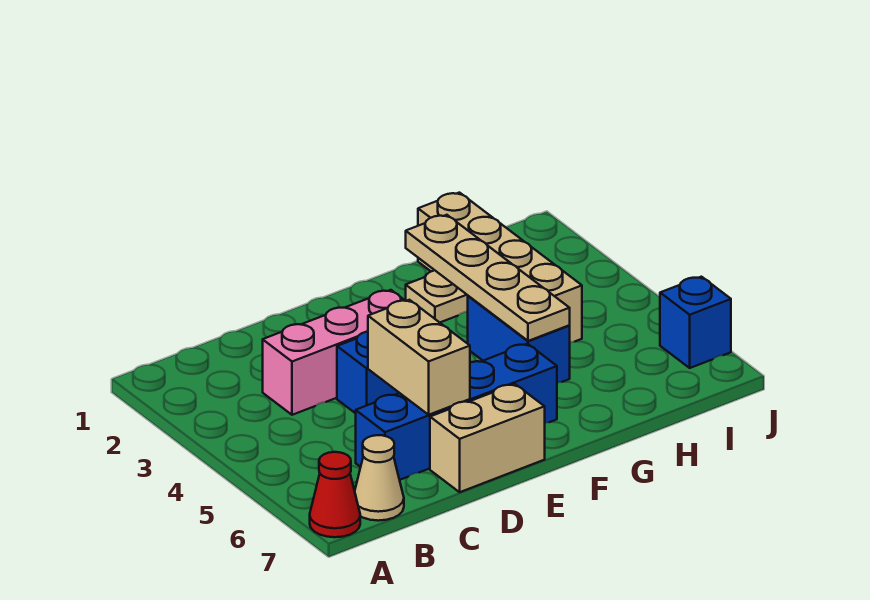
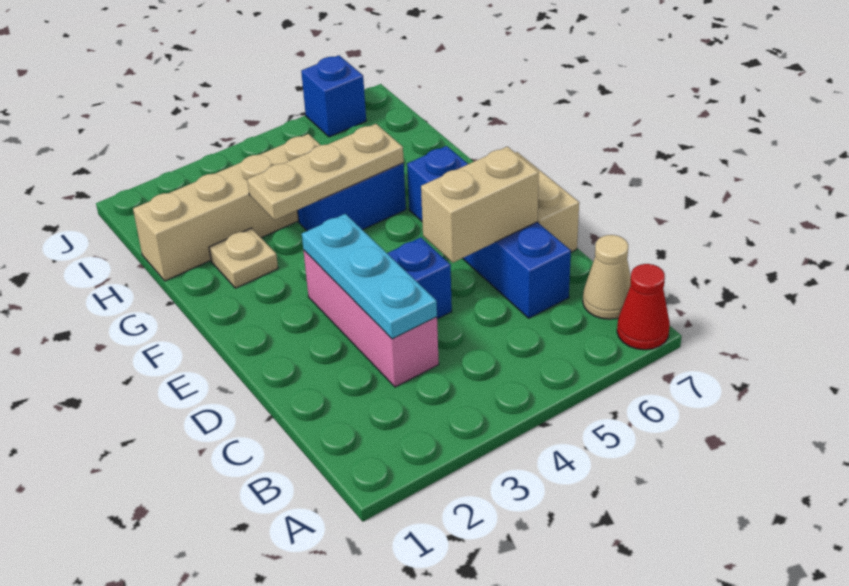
none -> cyan plate C3:E3 level 2
tan plate G2:G5 level 2 -> tan plate G3:G5 level 2

